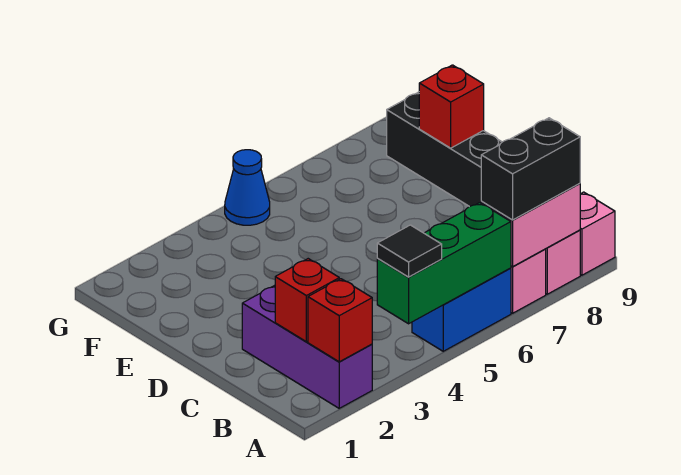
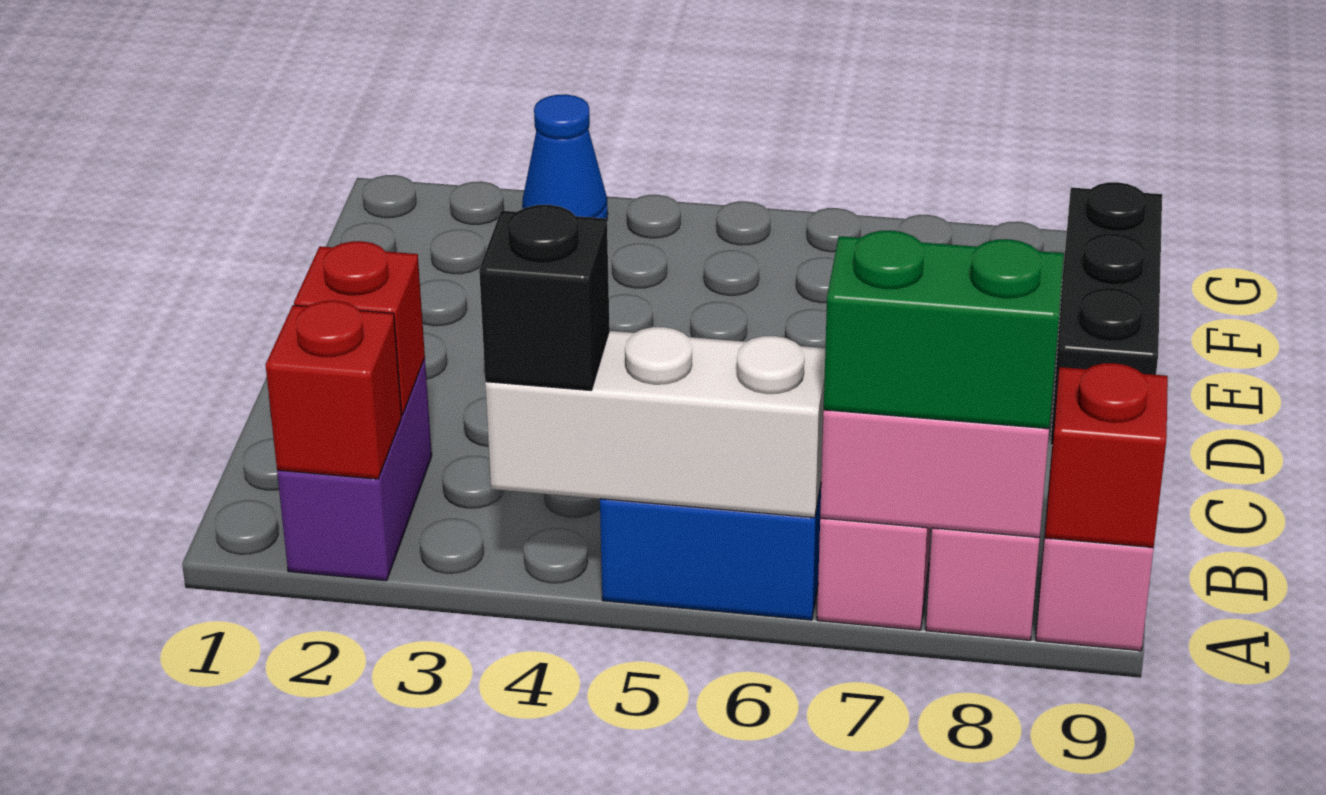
purple brick A2:C2 level 1 -> purple brick A2:B2 level 1
green brick A4:A6 level 2 -> white brick A4:A6 level 2
black tile A4 level 3 -> black brick A4 level 3
black brick A7:A8 level 3 -> green brick A7:A8 level 3
red brick E9 level 2 -> red brick A9 level 2
blue cone G5 level 1 -> blue cone G3 level 1

